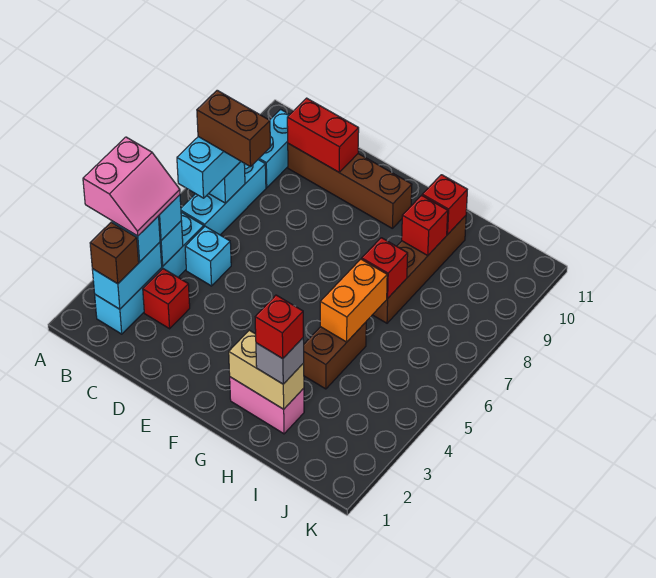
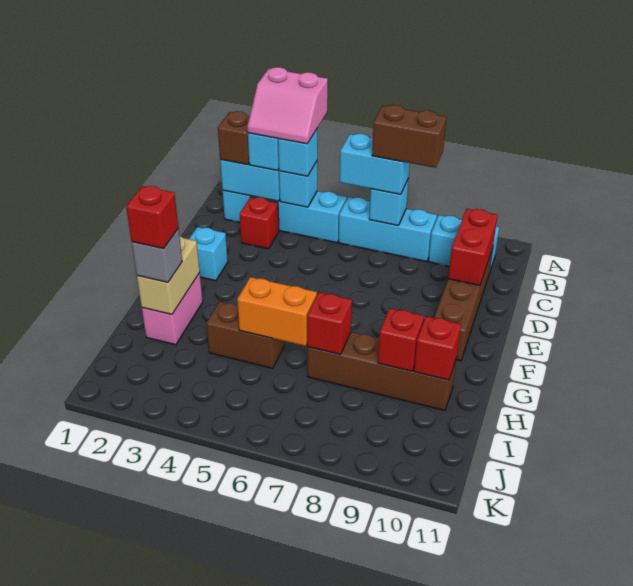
brown brick B7:C7 level 4 -> brown brick B7:B8 level 4
cyan brick C5 level 1 -> cyan brick E2 level 1

